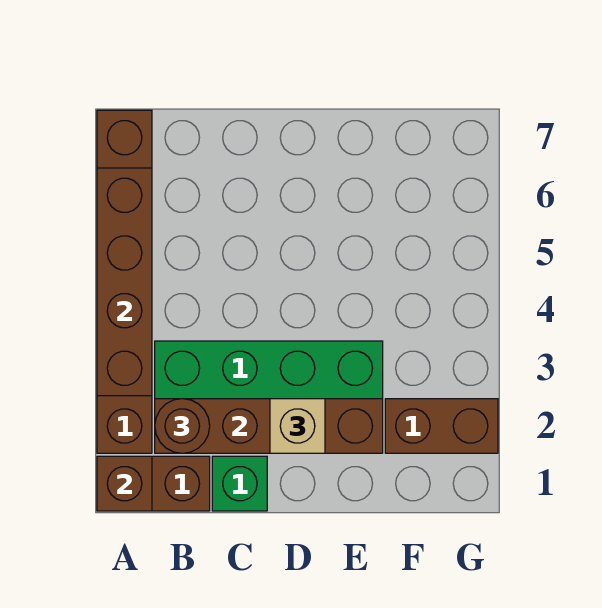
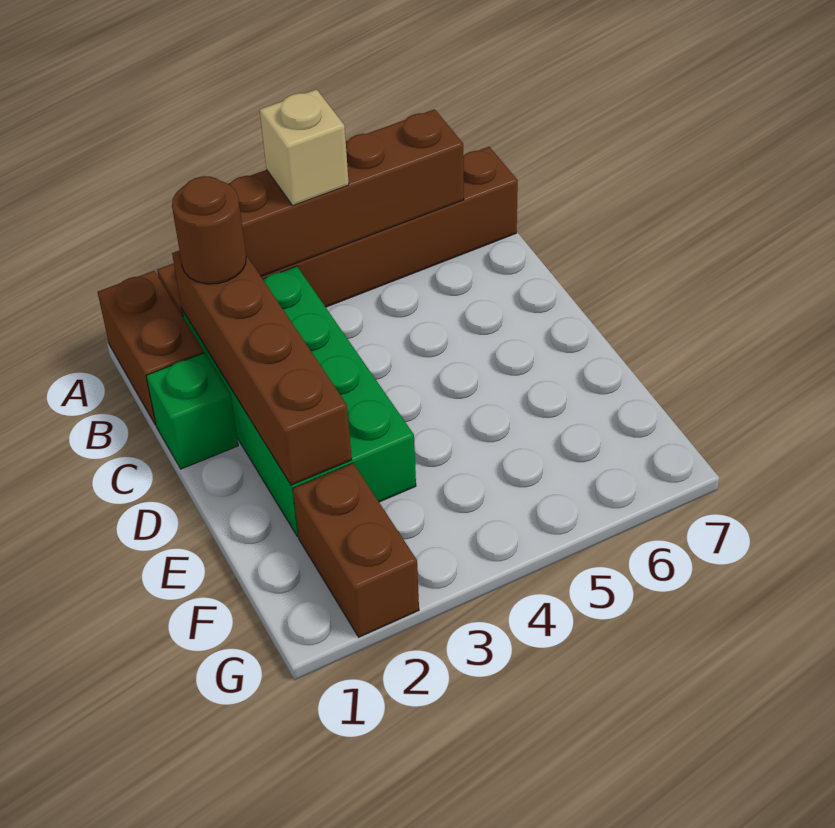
brown brick A1 level 2 -> none
tan brick D2 level 3 -> tan brick A4 level 3

